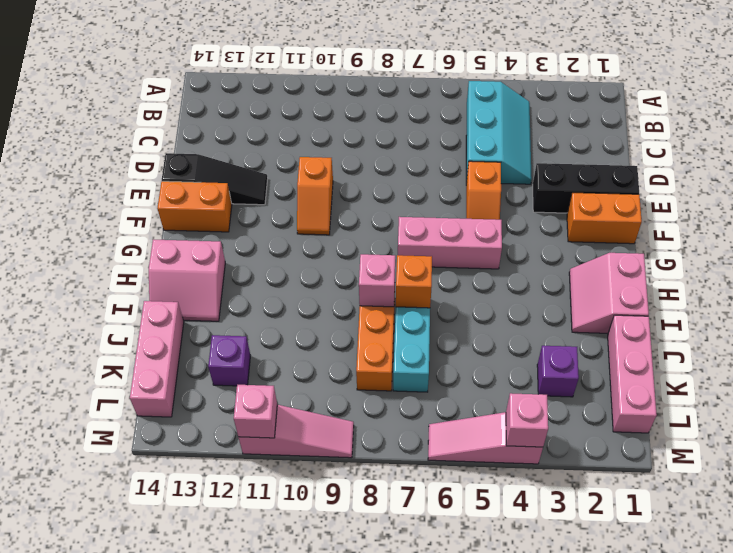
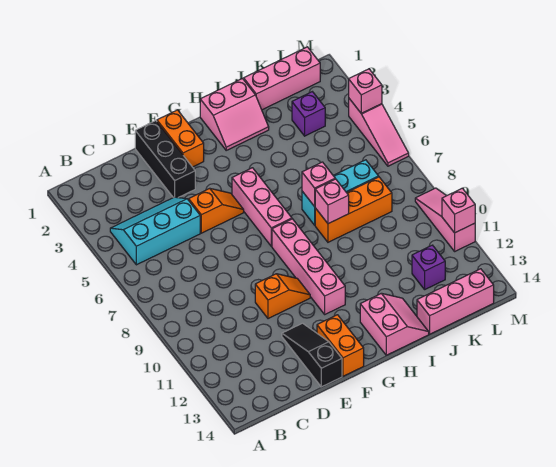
none -> pink brick G8:G11 level 1
orange brick I7 level 2 -> pink brick I7 level 2

